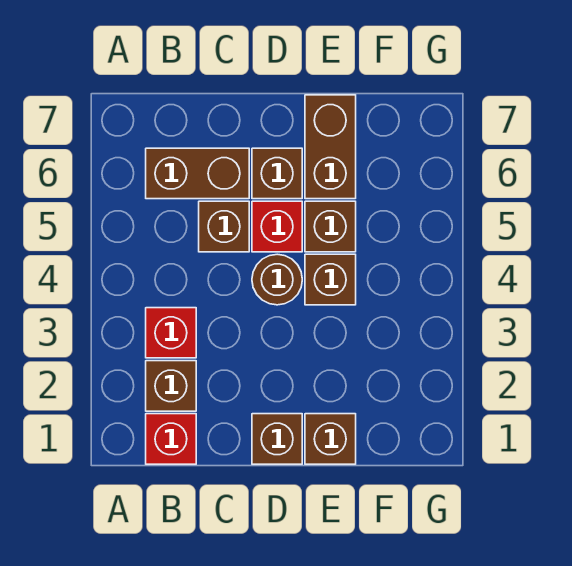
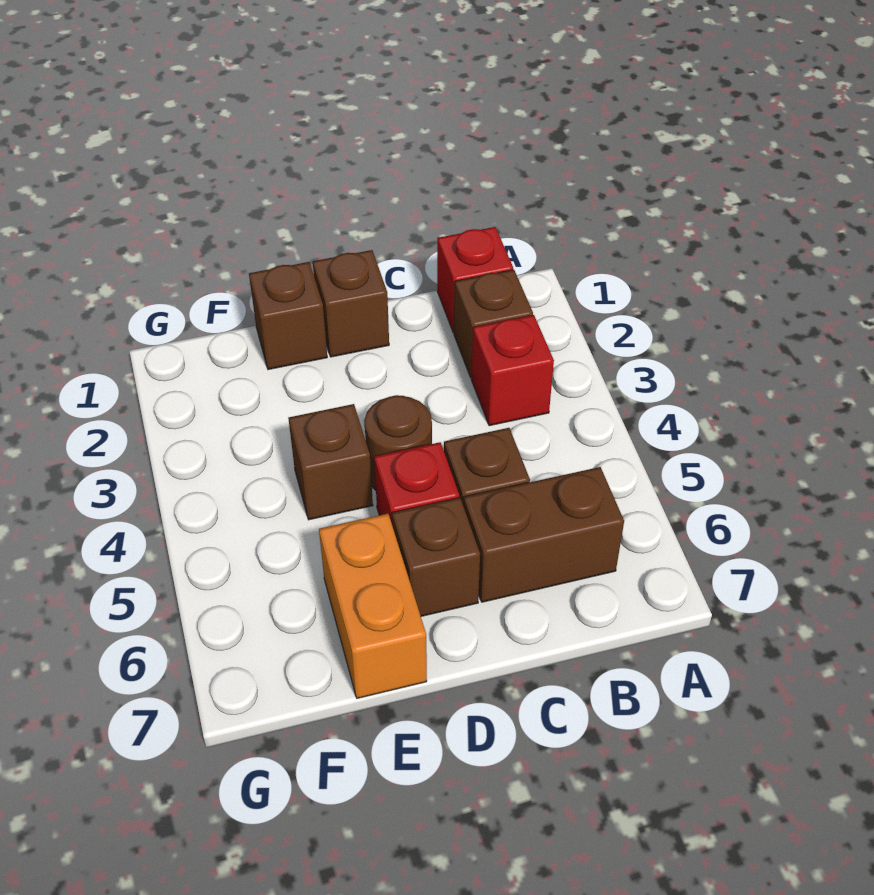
brown brick E5 level 1 -> none
brown brick E6:E7 level 1 -> orange brick E6:E7 level 1

